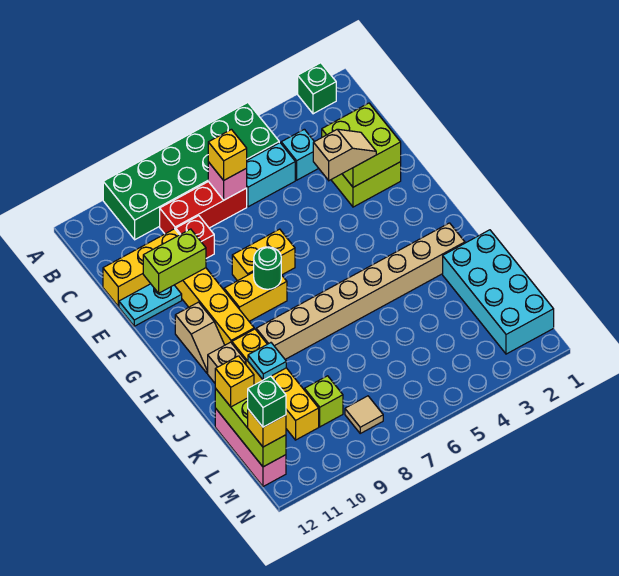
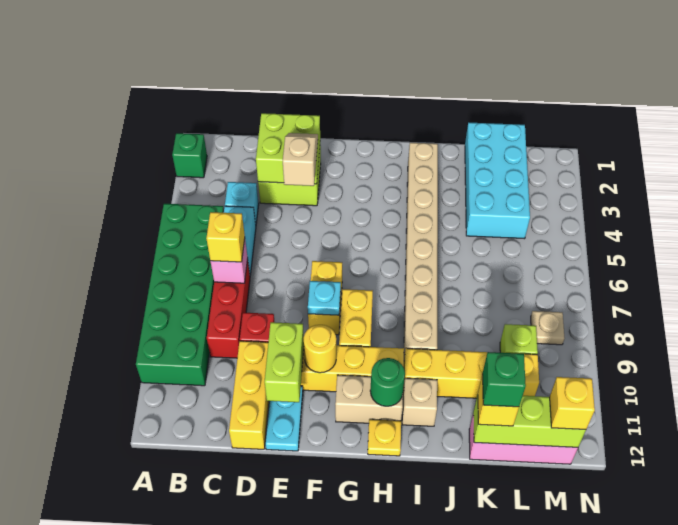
none -> yellow round brick F10 level 2
green round brick G8 level 2 -> green round brick H11 level 2
tan slope G11:H11 level 1 top G -> tan brick G11:H11 level 1
none -> yellow plate H12 level 1
cyan brick J1:M2 level 1 -> cyan brick K1:L4 level 1
cyan plate J10 level 2 -> cyan plate F8 level 2
tan tile M8 level 1 -> tan plate M8 level 1
green brick M12 level 4 -> green brick K12 level 4

